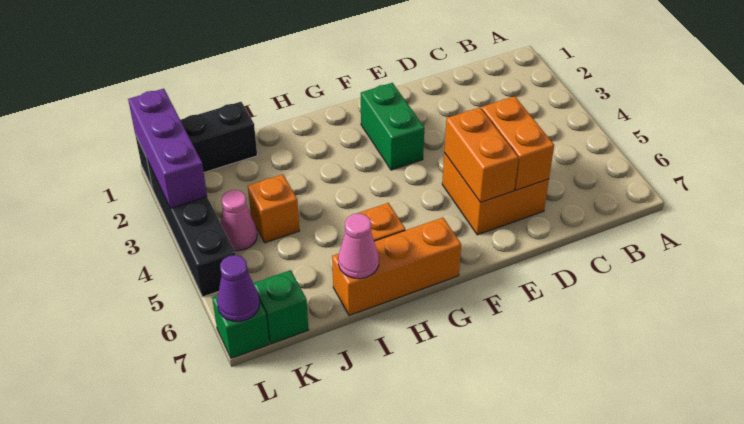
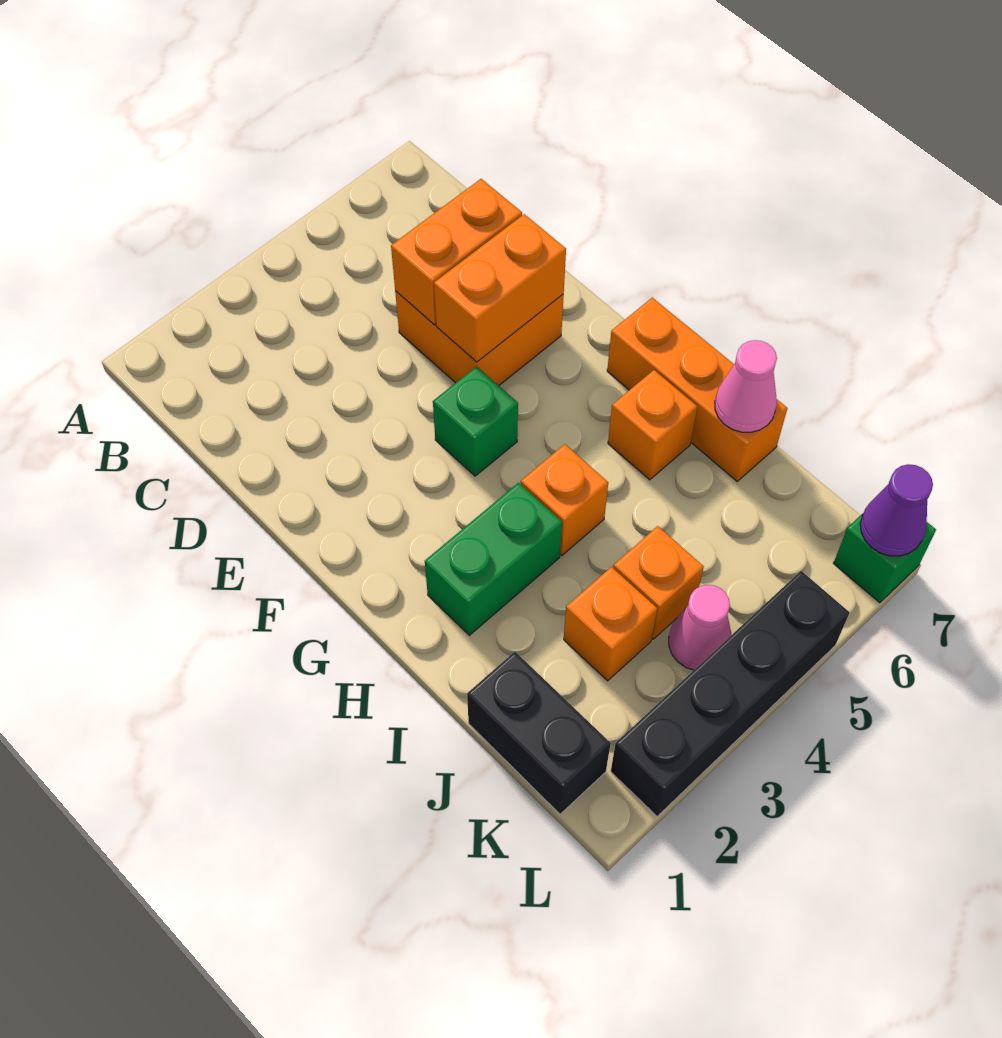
green brick F2:F3 level 1 -> green brick H2:H3 level 1
none -> orange brick H4 level 1
black brick J1:L1 level 1 -> black brick J1:K1 level 1
none -> orange brick J3 level 1
green brick K7 level 1 -> green brick F4 level 1
purple brick L1:L3 level 2 -> none

